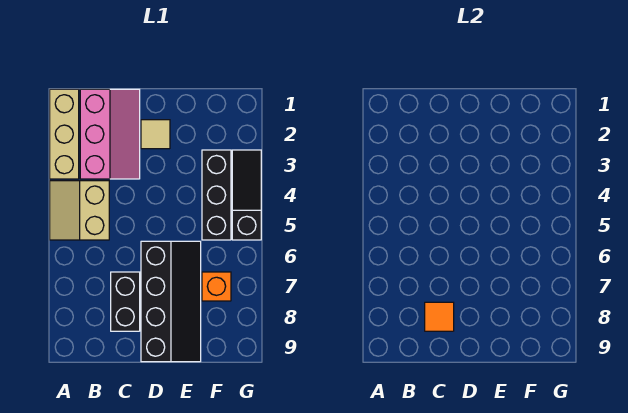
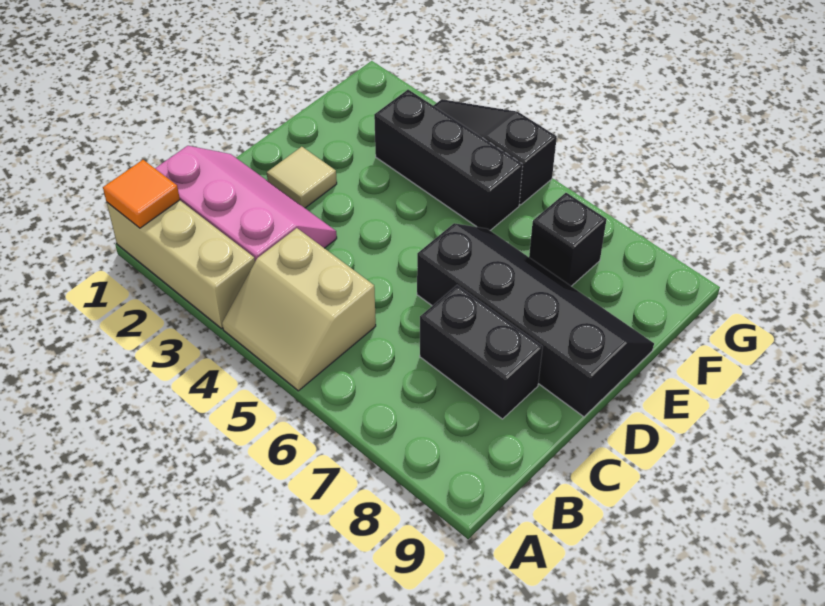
orange tile C8 level 2 -> orange tile A1 level 2
orange brick F7 level 1 -> black brick F7 level 1

